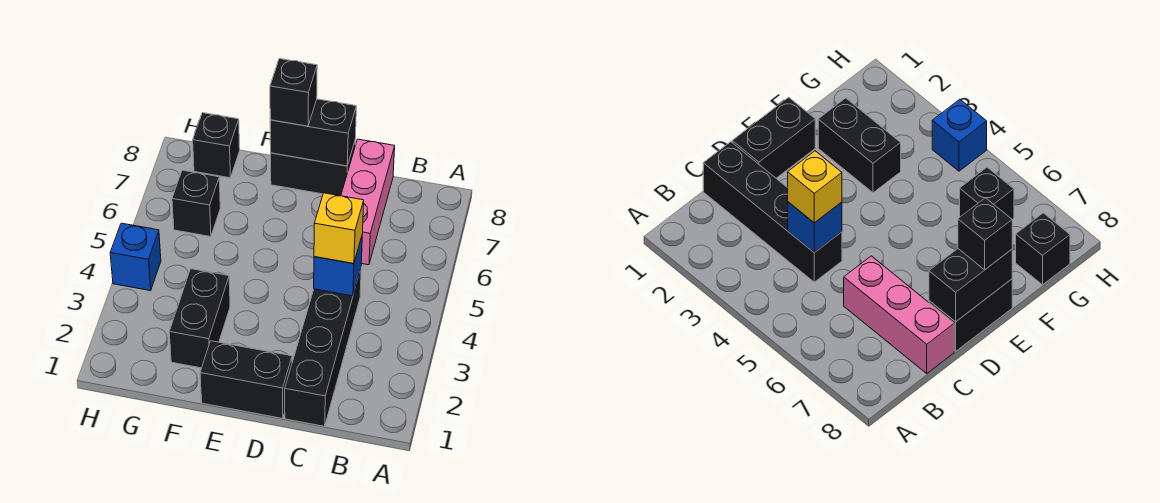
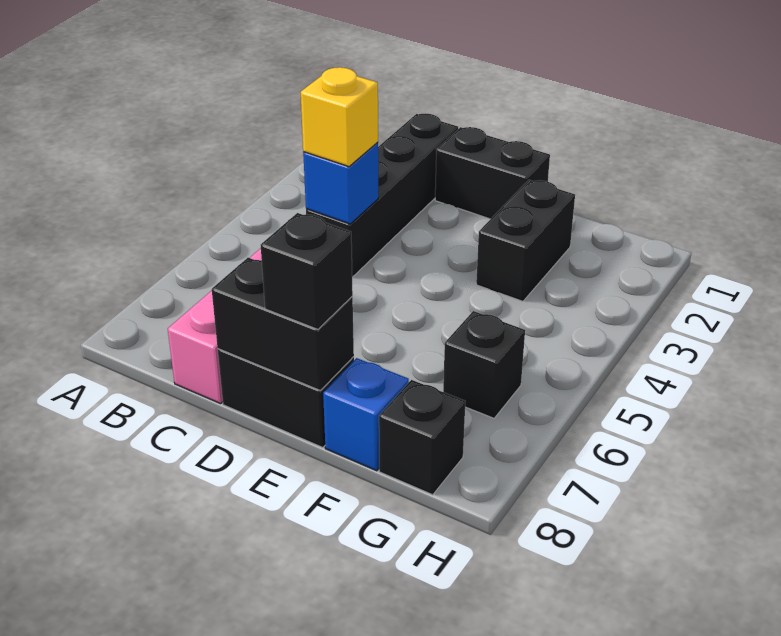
blue brick H4 level 1 -> blue brick F8 level 1

